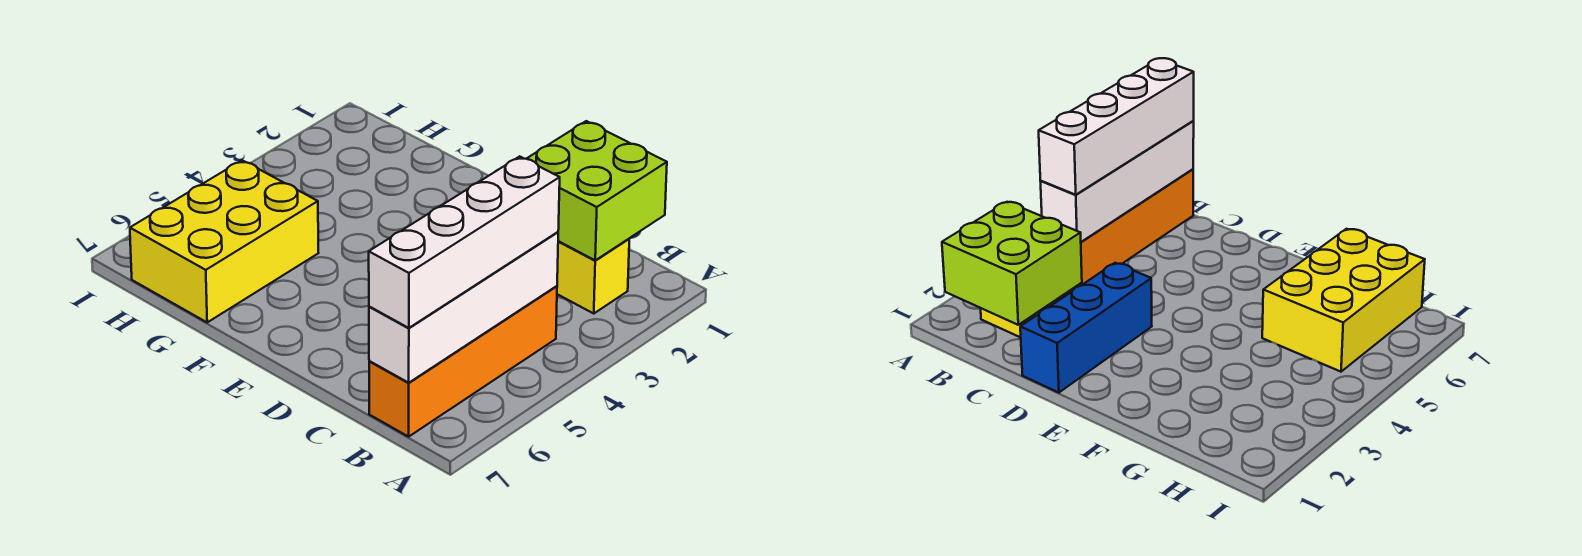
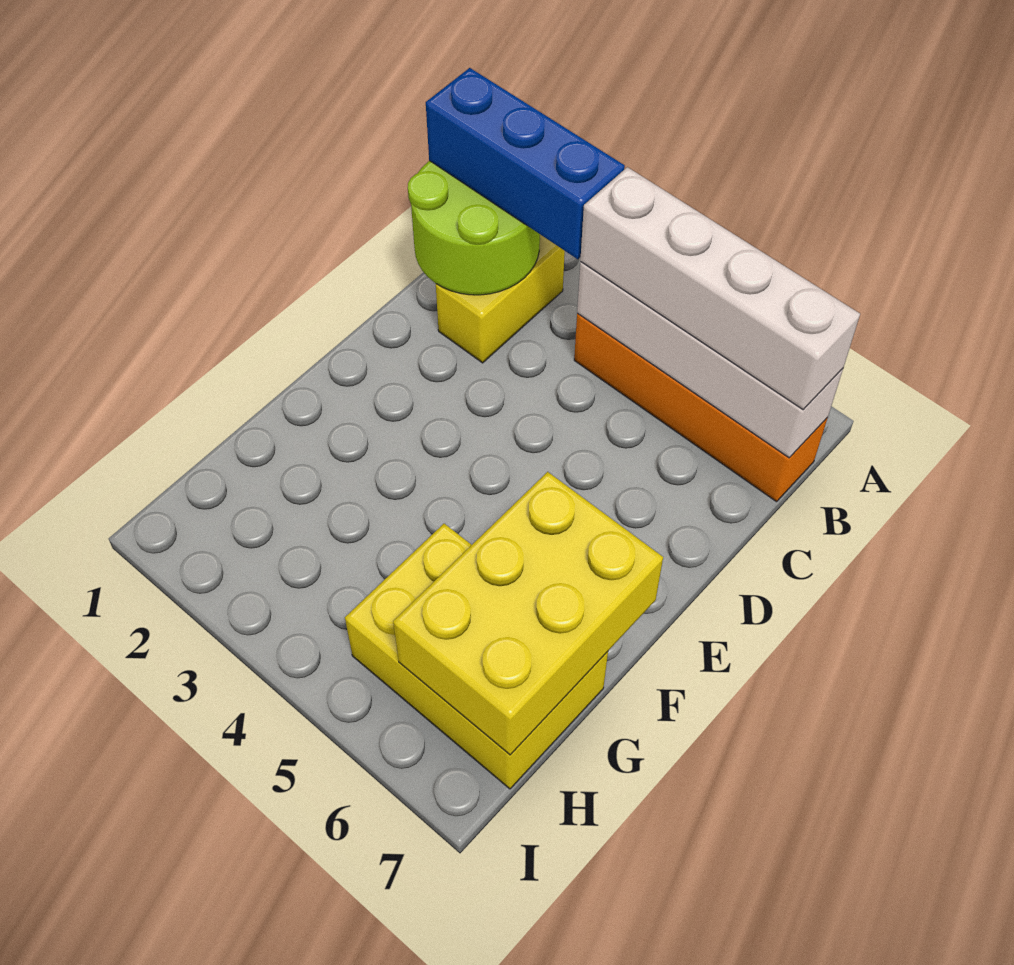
lime brick B1:C2 level 2 -> lime round brick B1:C2 level 2
blue brick D1:D3 level 1 -> blue brick B1:B3 level 3
none -> yellow brick F6:H7 level 2

